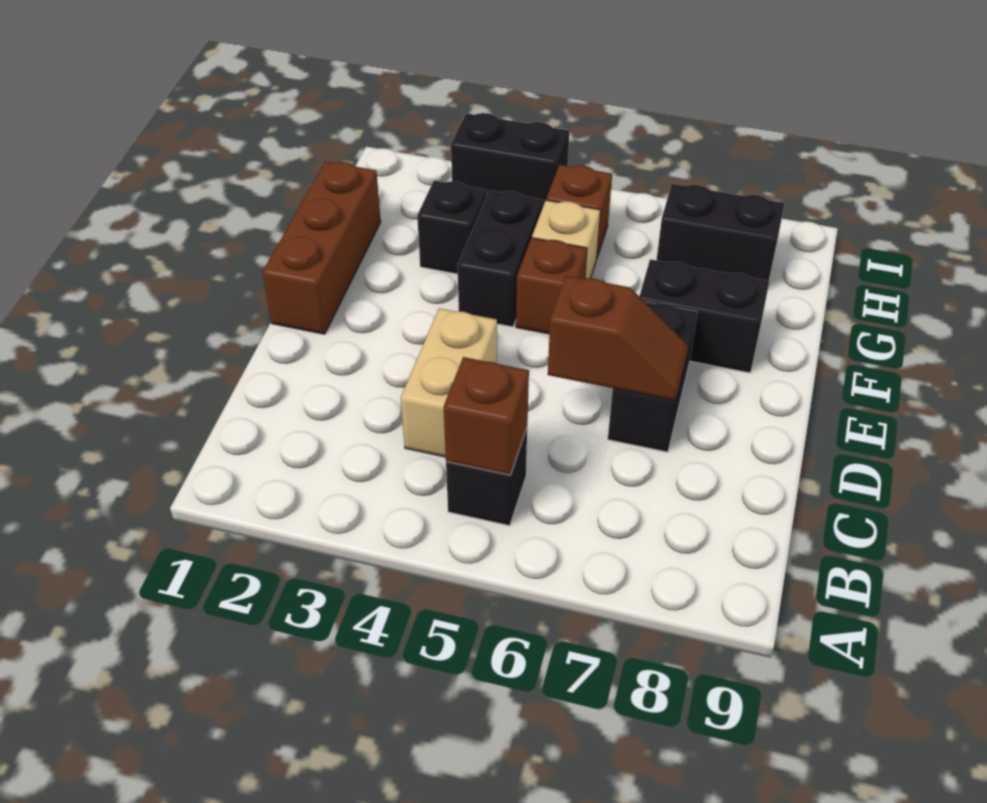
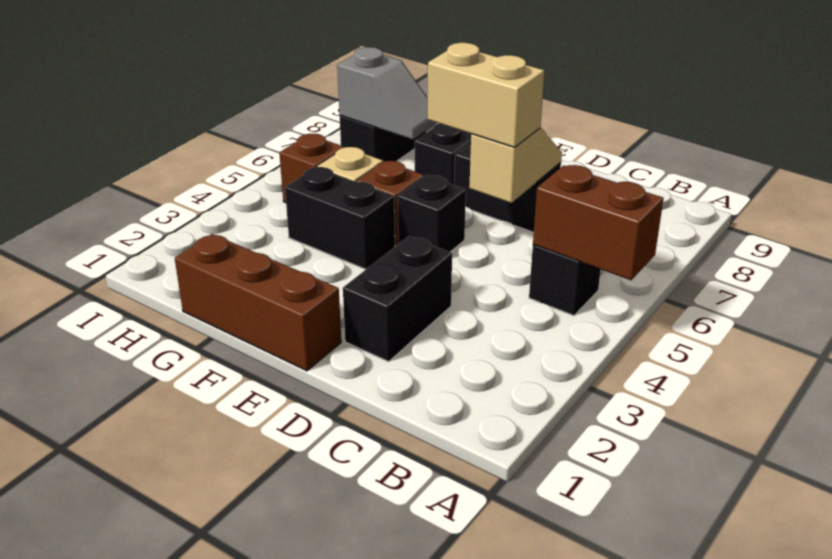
brown brick B5 level 2 -> brown brick A5:B5 level 2
tan brick C4:D4 level 1 -> tan brick D6:E6 level 3
brown slope D6:D7 level 2 top 6 -> tan slope D6:D7 level 2 top 6
black brick G3 level 1 -> black brick E5 level 1
none -> grey slope G7:H7 level 2 top H
black brick I3:I4 level 1 -> black brick D2:D3 level 1

